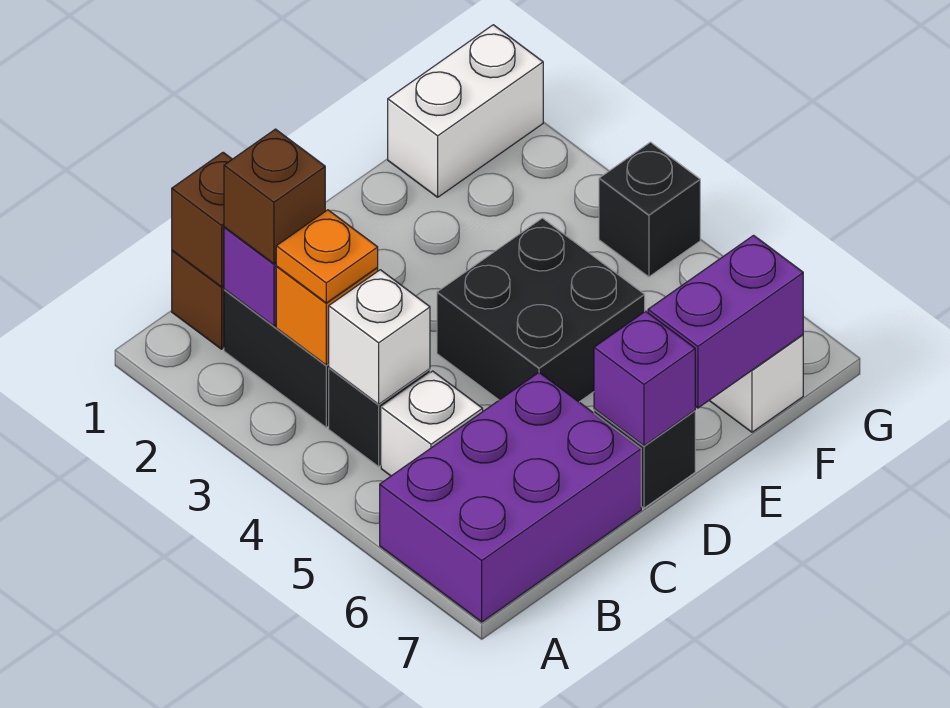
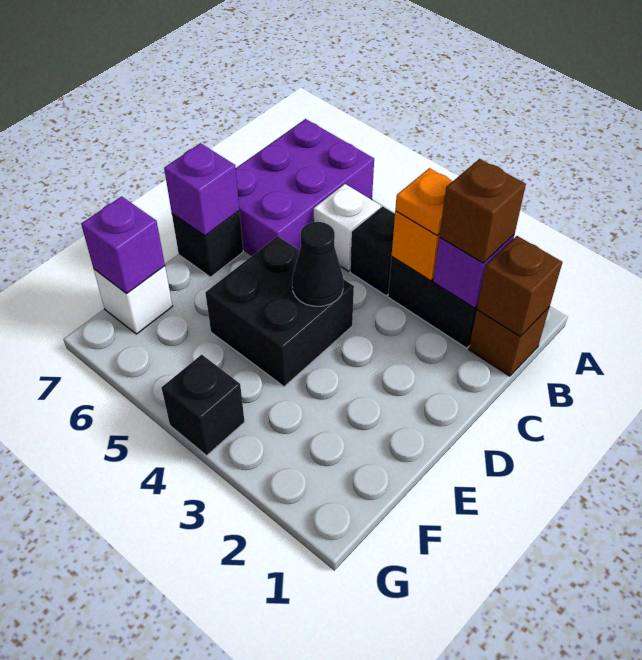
white brick B4 level 2 -> none
none -> black cone D4 level 2
purple brick E7:F7 level 2 -> purple brick F7 level 2
white brick F1:G1 level 1 -> none

